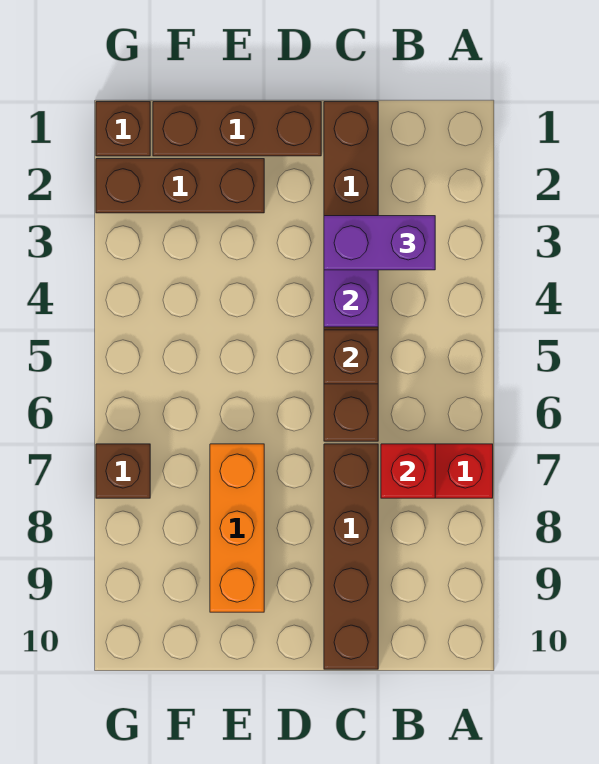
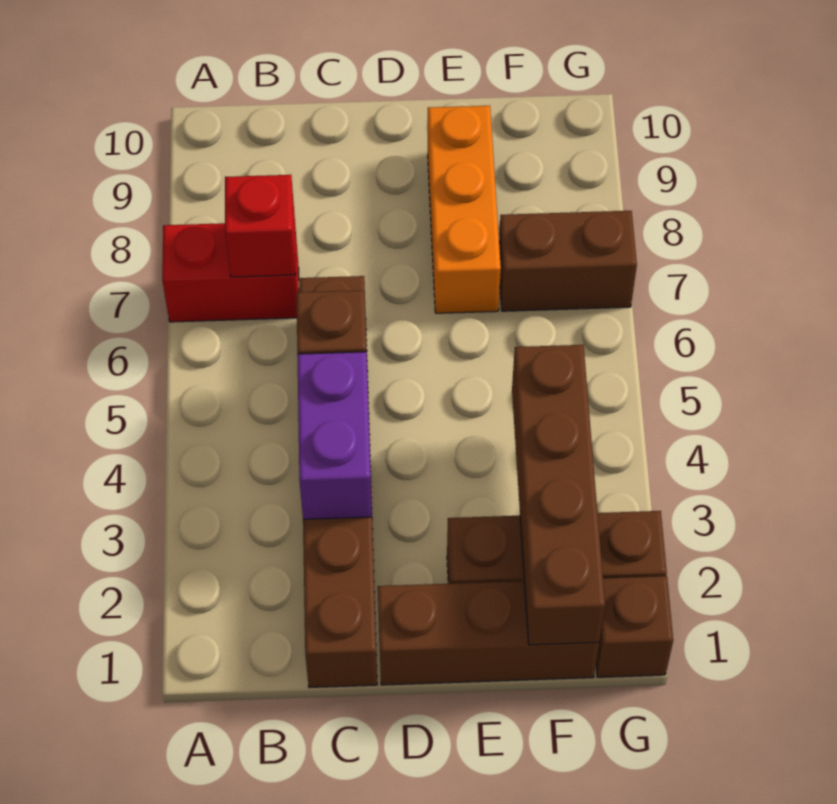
purple brick B3:C3 level 3 -> none
brown brick C7:C10 level 1 -> brown brick F1:F4 level 2
brown brick G7 level 1 -> brown brick F7:G7 level 1

